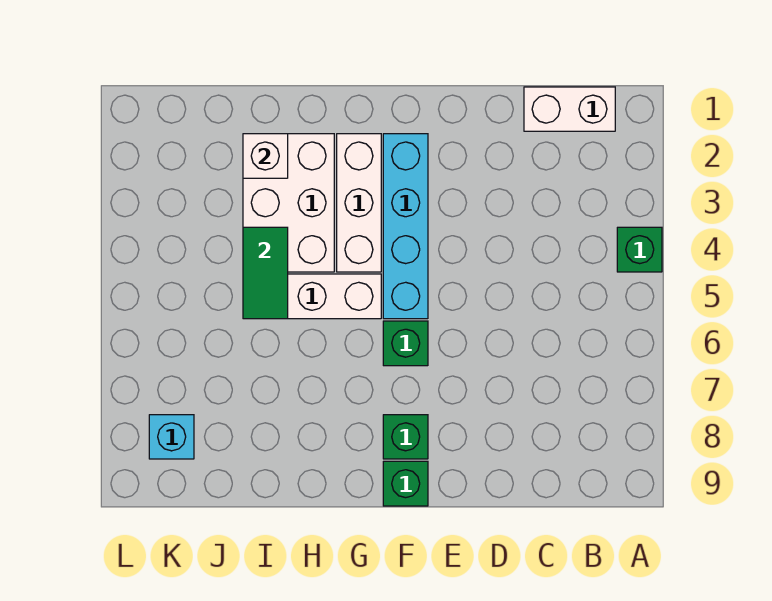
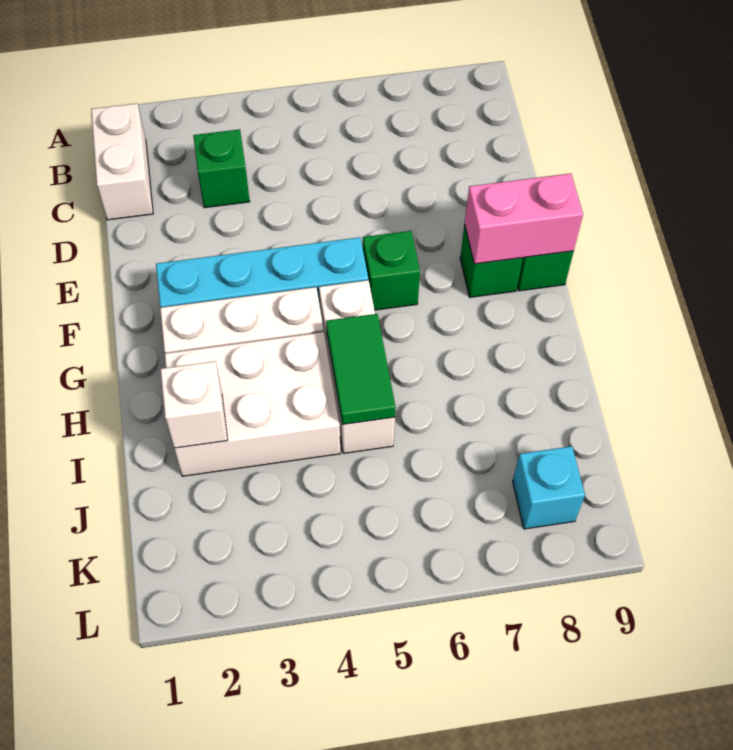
green brick A4 level 1 -> green brick C3 level 1
none -> pink brick F8:F9 level 2
green tile I4:I5 level 2 -> green tile H5:I5 level 2

